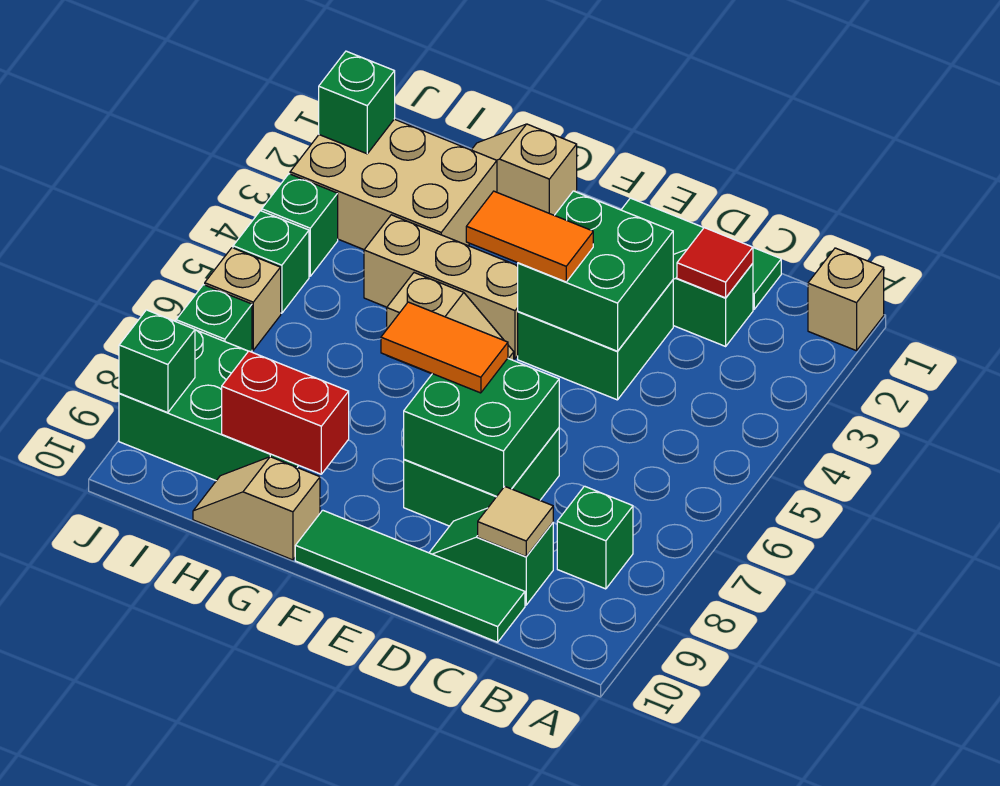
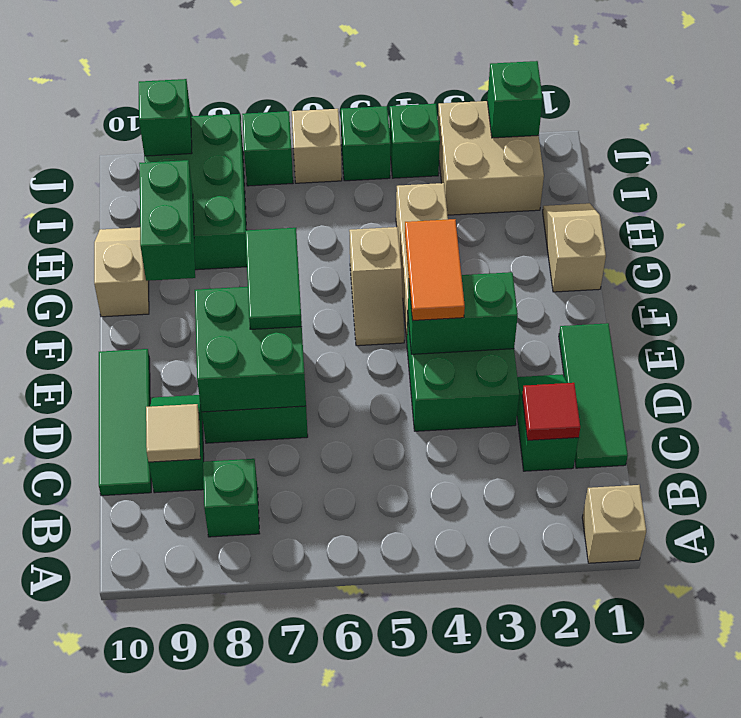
green tile C10:F10 level 1 -> green tile C10:E10 level 1
green brick D3:E4 level 2 -> green brick E3:E4 level 2
orange tile E7:F7 level 3 -> green tile E7:F7 level 3
red brick G9:H9 level 2 -> green brick G9:H9 level 2
tan brick H2:J3 level 1 -> tan brick I2:J3 level 1

